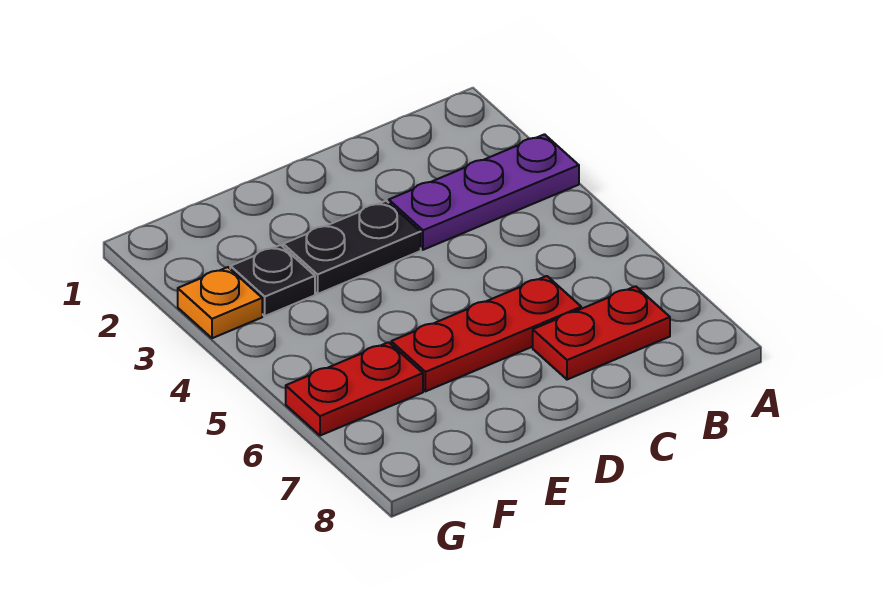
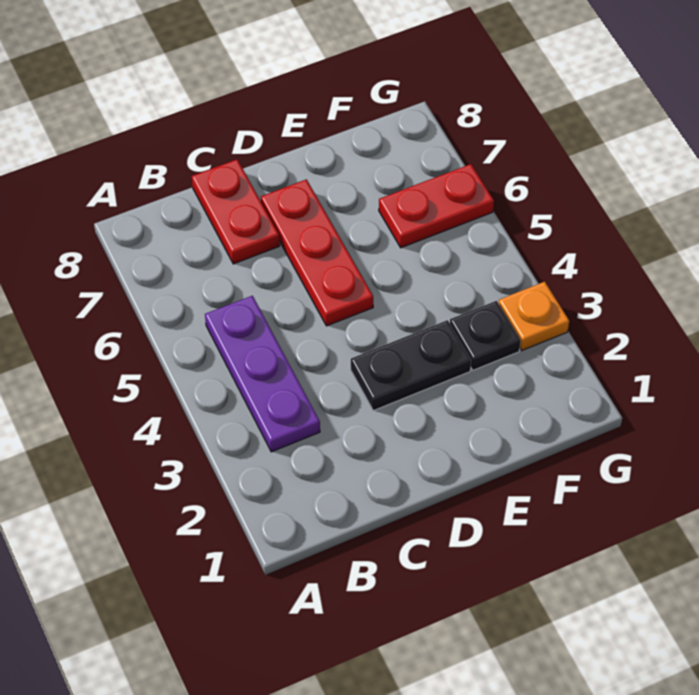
purple plate A3:C3 level 1 -> purple plate B3:B5 level 1
red plate B7:C7 level 1 -> red plate C7:C8 level 1
red plate C6:E6 level 1 -> red plate D5:D7 level 1

